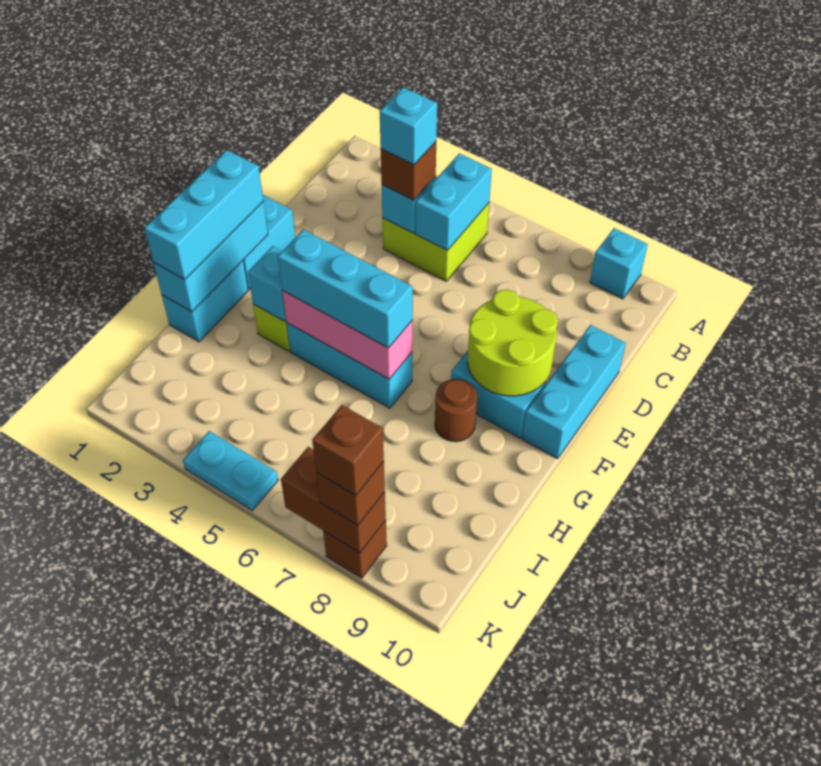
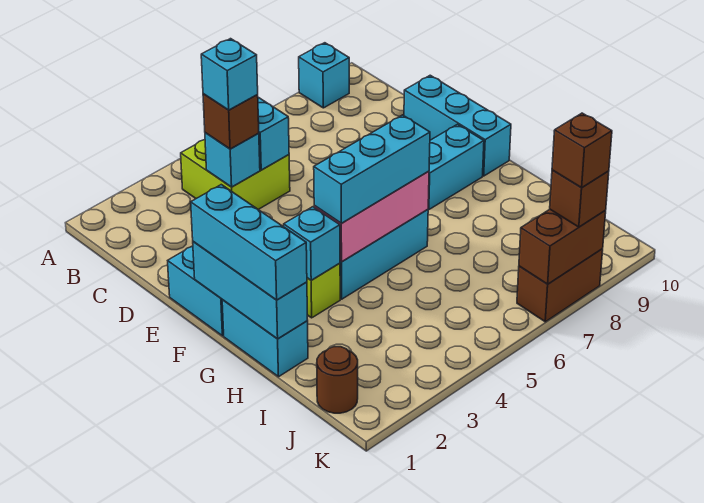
lime round brick E8:F9 level 2 -> none
brown round brick G8 level 1 -> brown round brick J1 level 1
cyan plate K4:K5 level 1 -> none
brown brick K8 level 1 -> brown brick K7:K8 level 1

